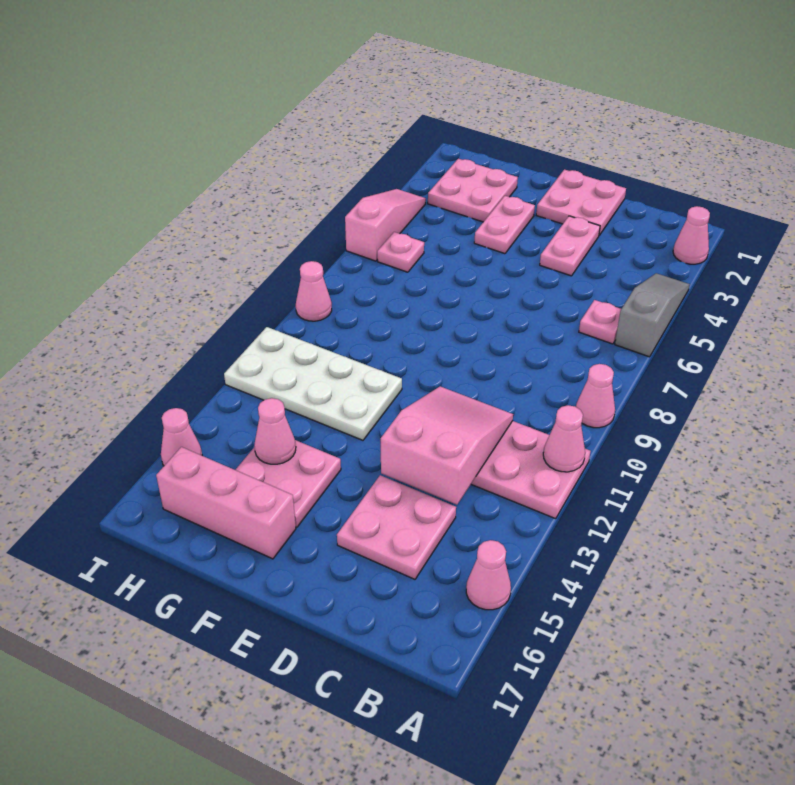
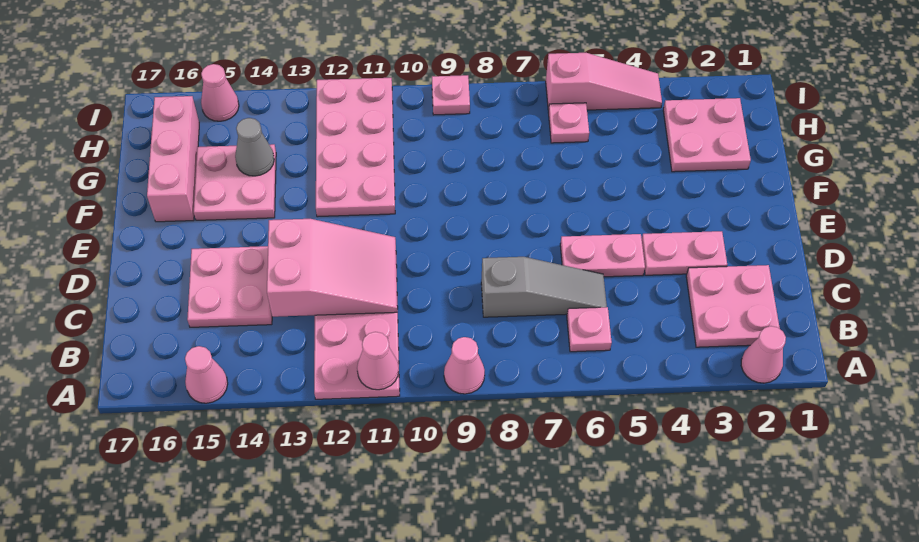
grey slope A4:A6 level 1 top 6 -> grey slope C6:C8 level 1 top 8
pink plate D1:E2 level 1 -> pink plate B2:C3 level 1
pink plate F3:F4 level 1 -> pink plate D5:D6 level 1
white plate F11:I12 level 1 -> pink plate F11:I12 level 1
pink cone G14 level 2 -> grey cone G14 level 2
pink cone I9 level 1 -> pink plate I9 level 1

